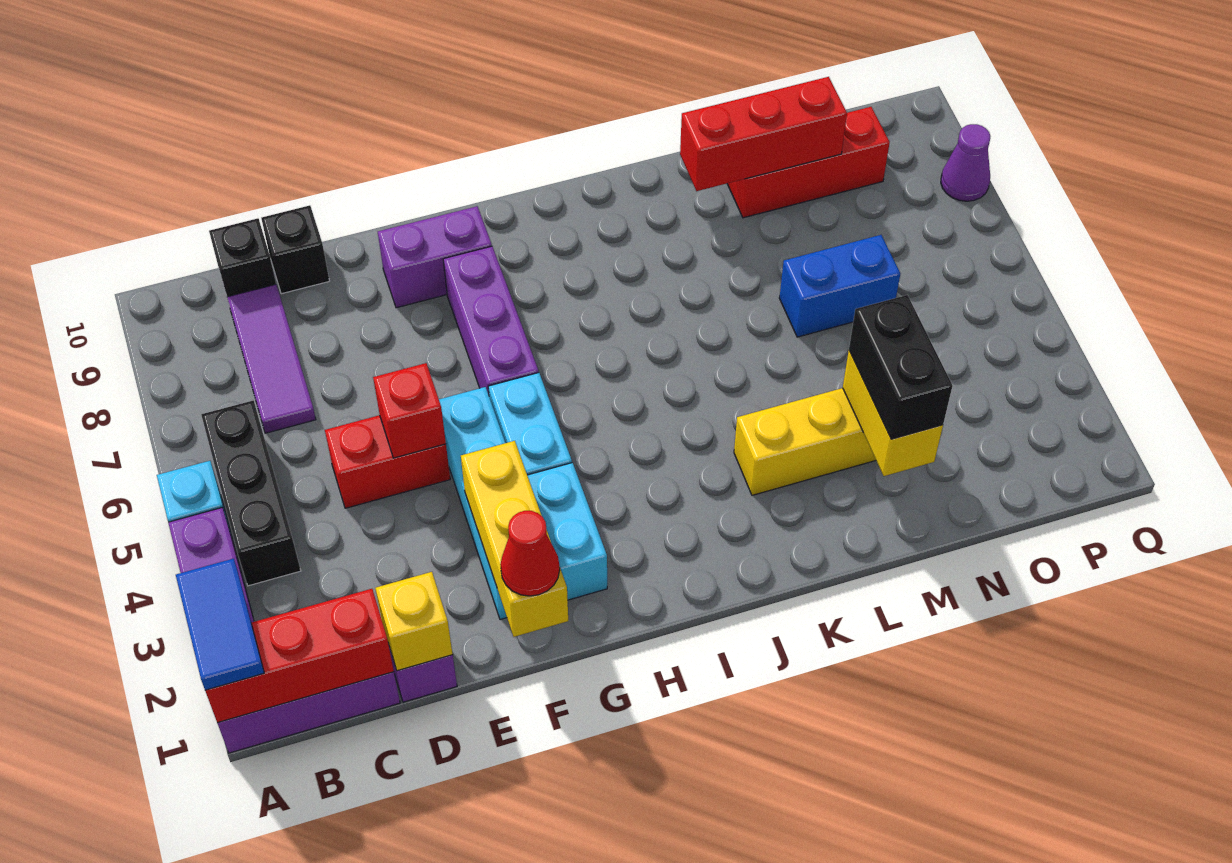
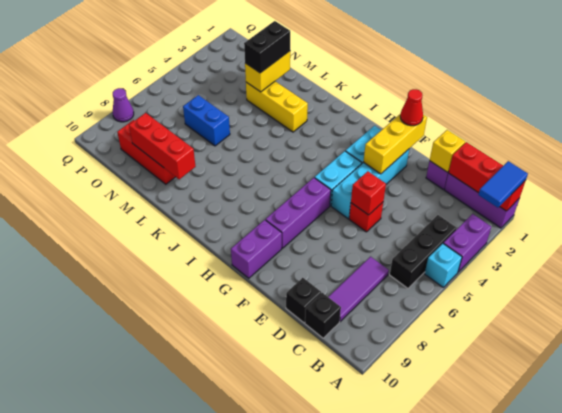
red brick D5:E5 level 1 -> red brick E5 level 1
purple brick F9:G9 level 1 -> purple brick G9:G10 level 1

